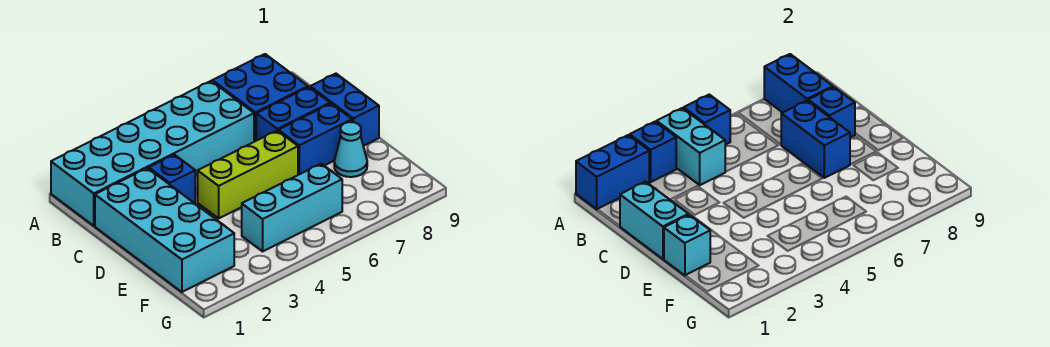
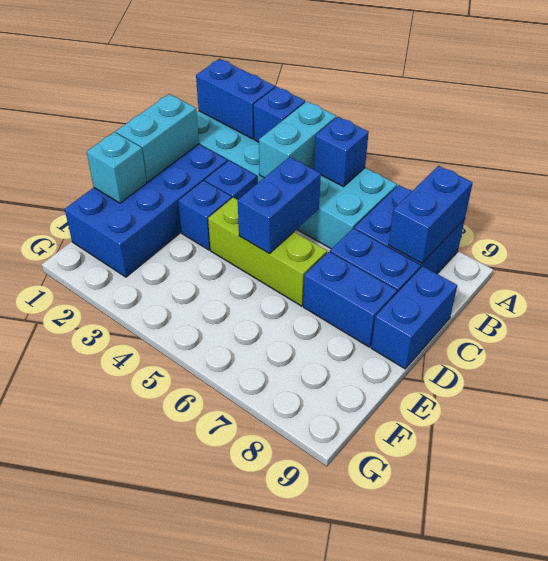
cyan brick C1:F2 level 1 -> blue brick C1:F2 level 1
blue brick C7:D7 level 2 -> blue brick C5:D5 level 2
blue brick C8 level 2 -> blue brick D3 level 1
cyan cone E8 level 1 -> none
cyan brick F4:F6 level 1 -> none

